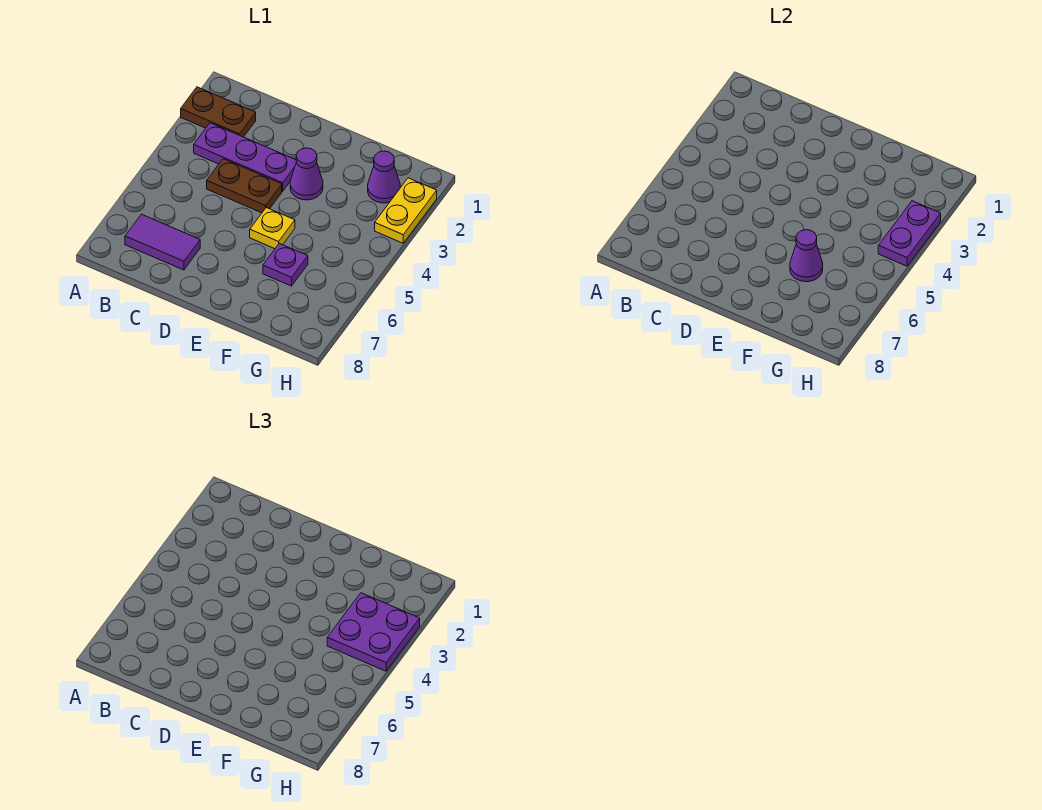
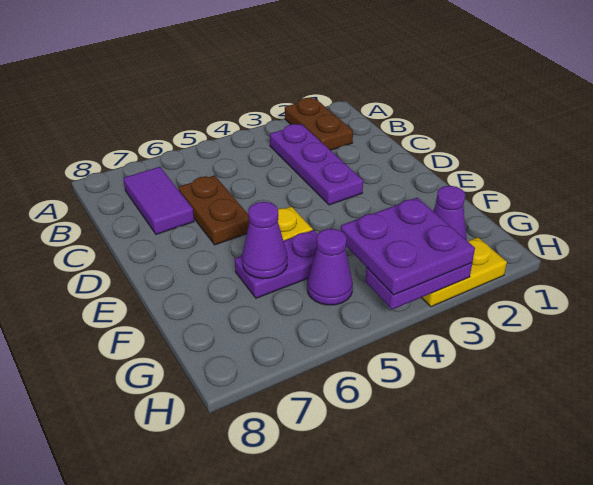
brown plate C4:D4 level 1 -> brown plate C6:D6 level 1
purple cone E3 level 1 -> purple cone G5 level 1
purple plate F6 level 1 -> purple plate F5:F6 level 1

